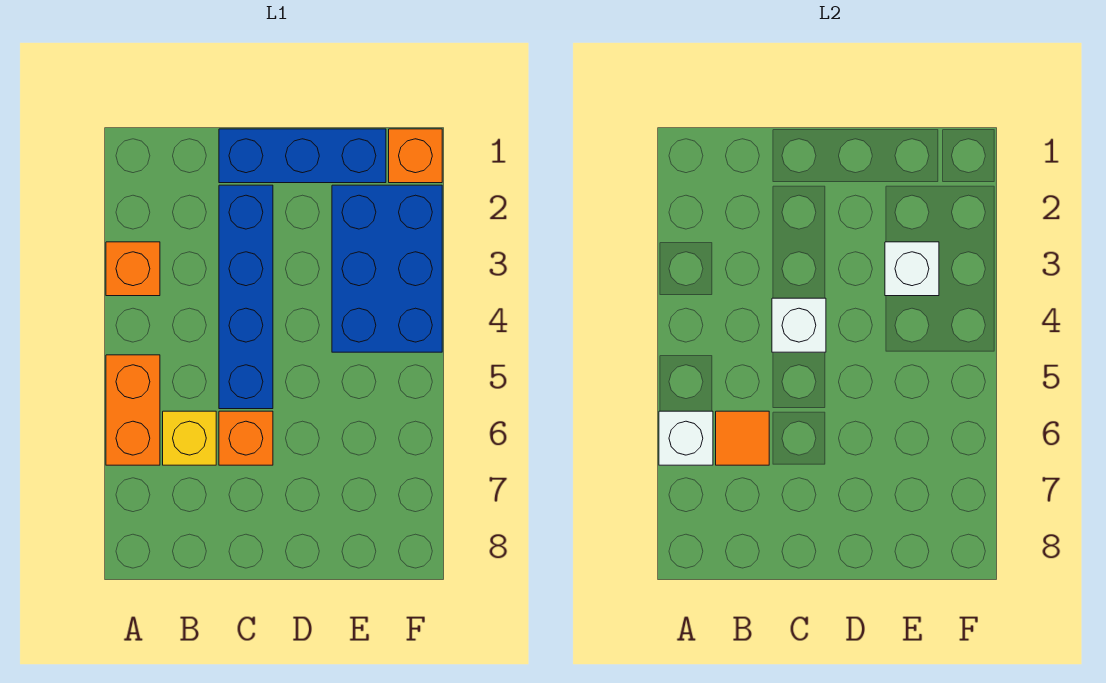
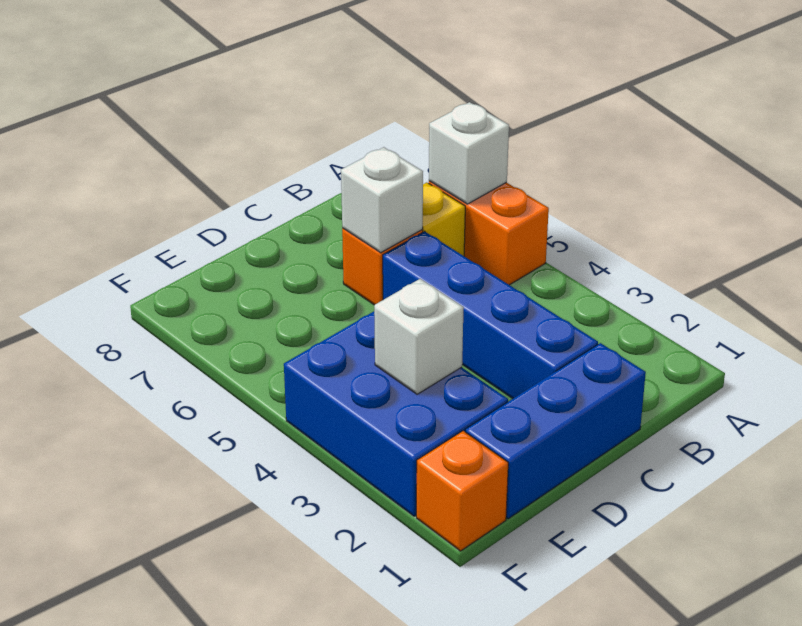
orange brick A3 level 1 -> none
orange tile B6 level 2 -> none
white brick C4 level 2 -> white brick C6 level 2

